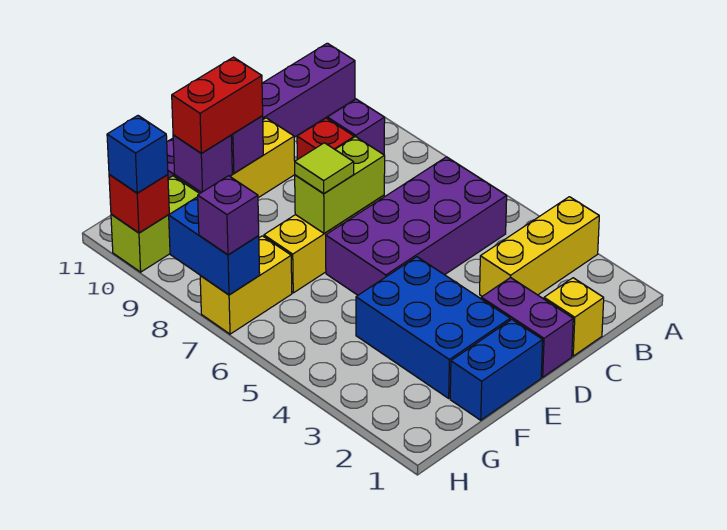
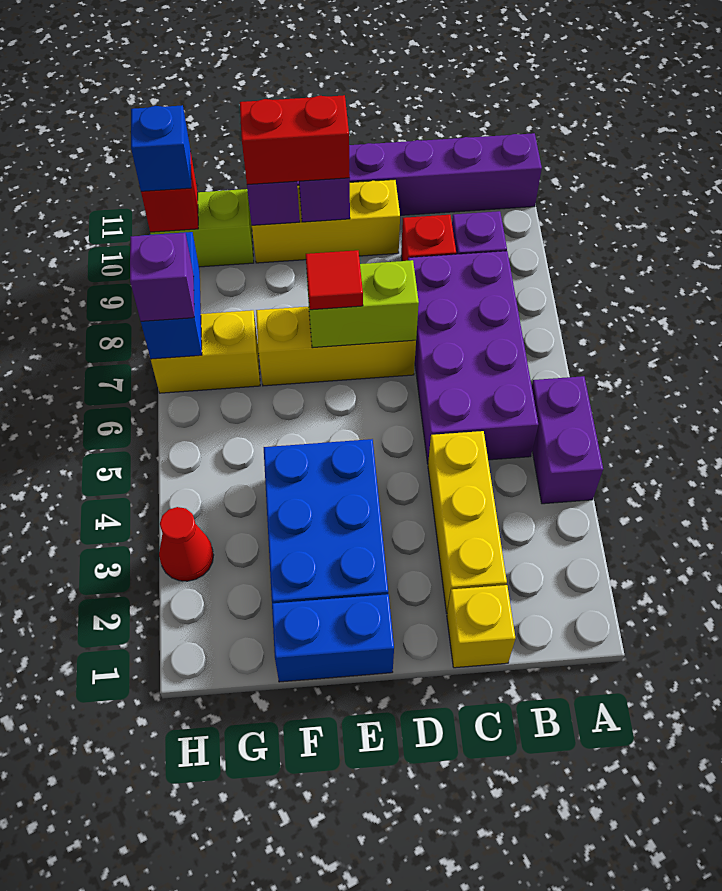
yellow brick A3:C3 level 1 -> yellow brick C2:C4 level 1
purple brick B5:E6 level 1 -> purple brick B5:C8 level 1
purple brick D1:D2 level 1 -> purple brick A4:A5 level 1
lime tile E7 level 3 -> red tile E7 level 3
none -> red cone H3 level 1

